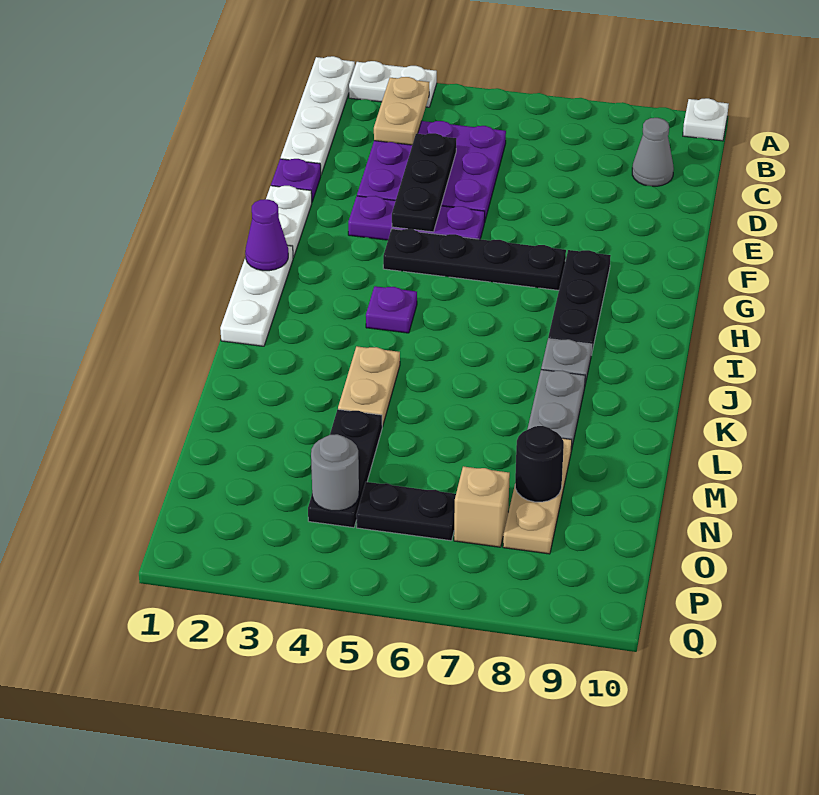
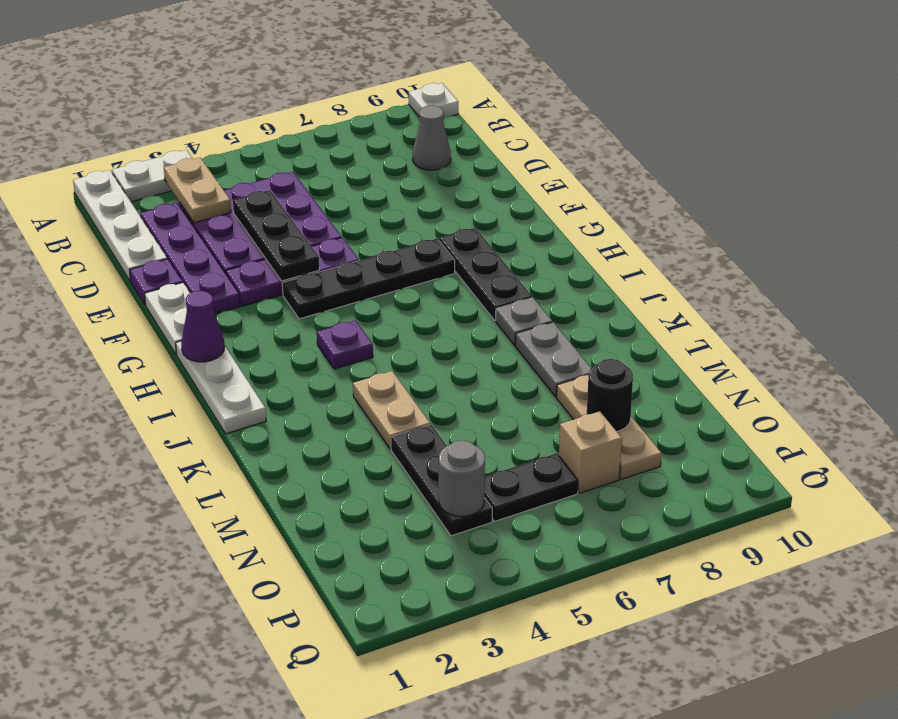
none -> purple plate C2:F2 level 1

